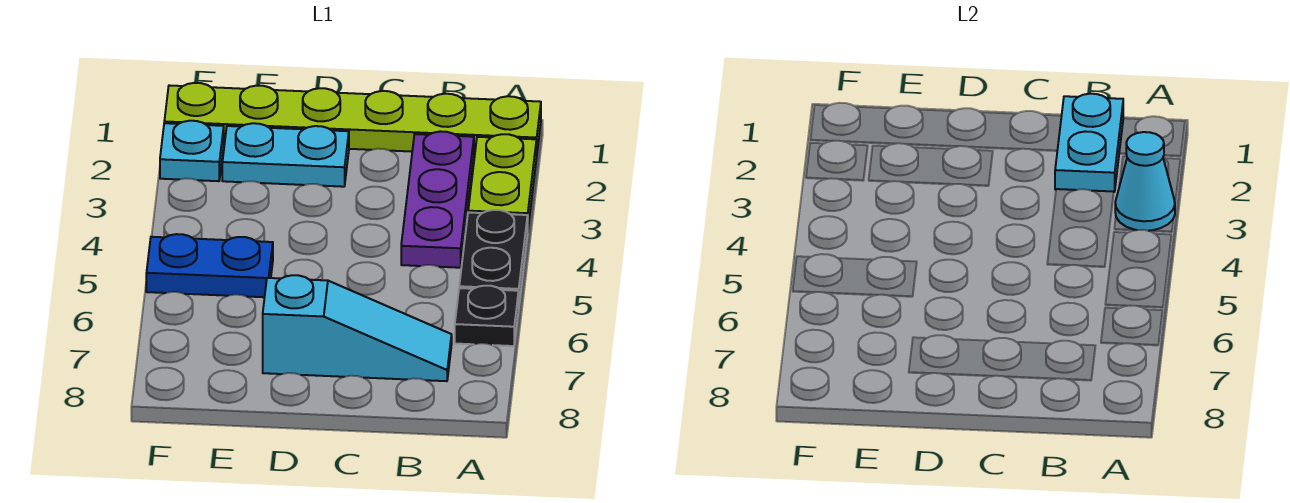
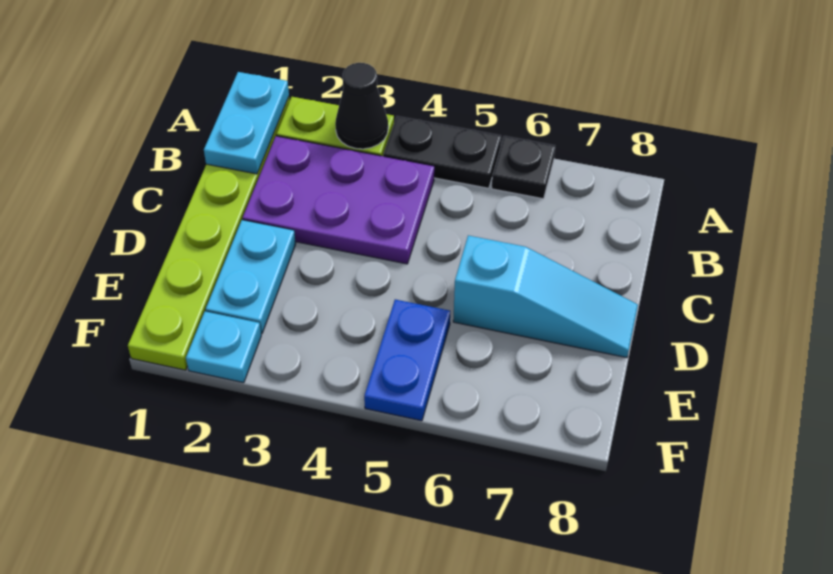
cyan cone A3 level 2 -> black cone A3 level 2
cyan plate B1:B2 level 2 -> cyan plate A1:B1 level 2
purple plate B2:B4 level 1 -> purple plate B2:C4 level 1
cyan slope B7:D7 level 1 top D -> cyan slope D6:D8 level 1 top 6

